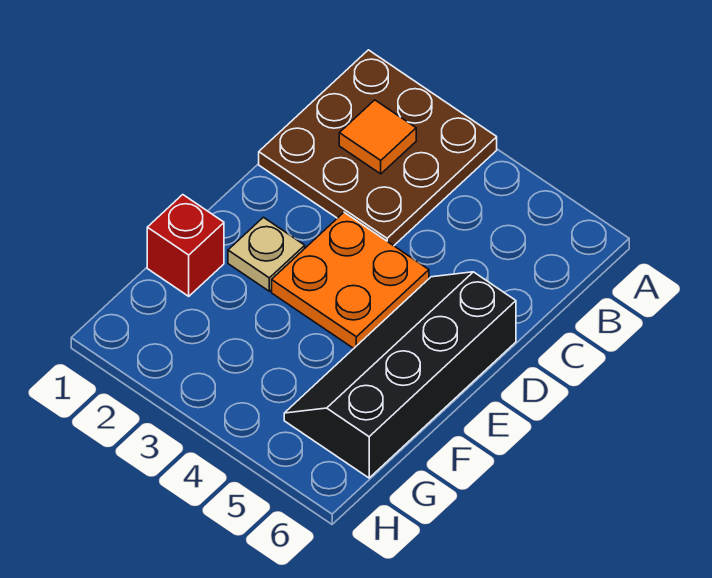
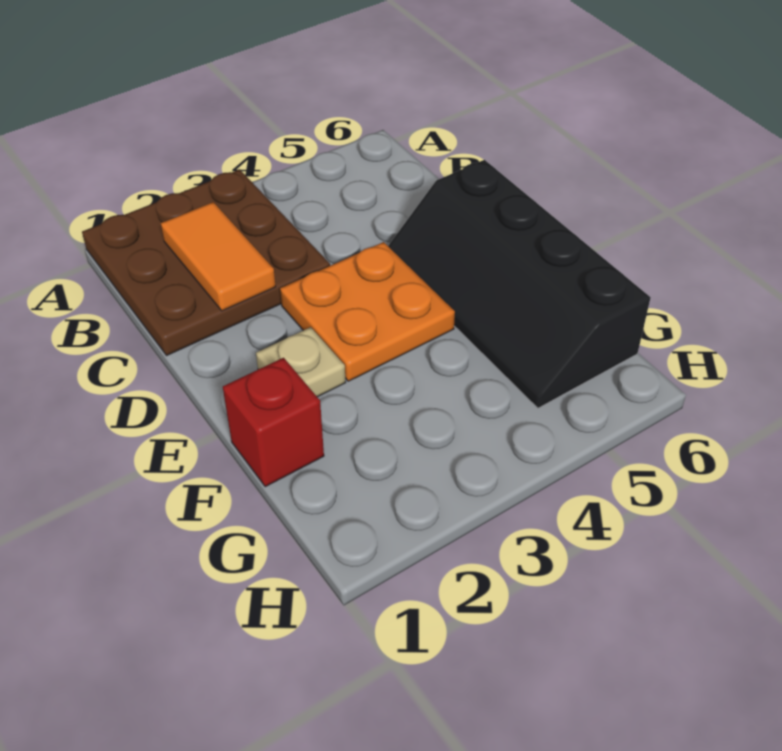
orange tile B2 level 2 -> orange tile B2:C2 level 2

